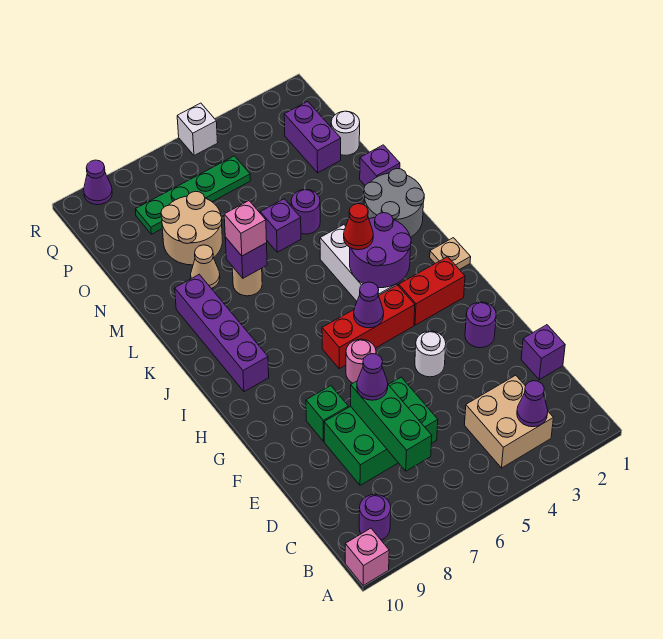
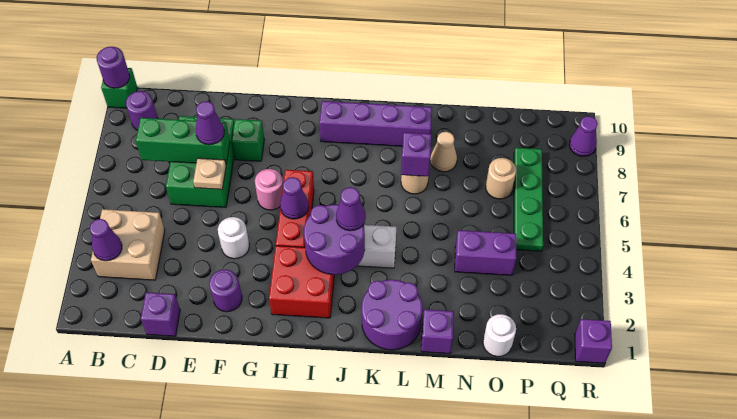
pink brick A10 level 1 -> green brick A10 level 1
red brick H2:H3 level 1 -> red brick H2:I3 level 1
tan plate I1 level 1 -> tan plate E6 level 2
red cone J4 level 3 -> purple cone J4 level 3
grey round brick K1:L2 level 1 -> purple round brick K1:L2 level 1
pink brick L7 level 3 -> none
purple round brick M4 level 1 -> purple round brick A10 level 2
purple brick M5 level 1 -> purple brick R1 level 1
tan round brick N7:O8 level 1 -> tan round brick O7 level 1
purple brick O2:P2 level 1 -> purple brick N4:O4 level 1
white brick R5 level 1 -> none

